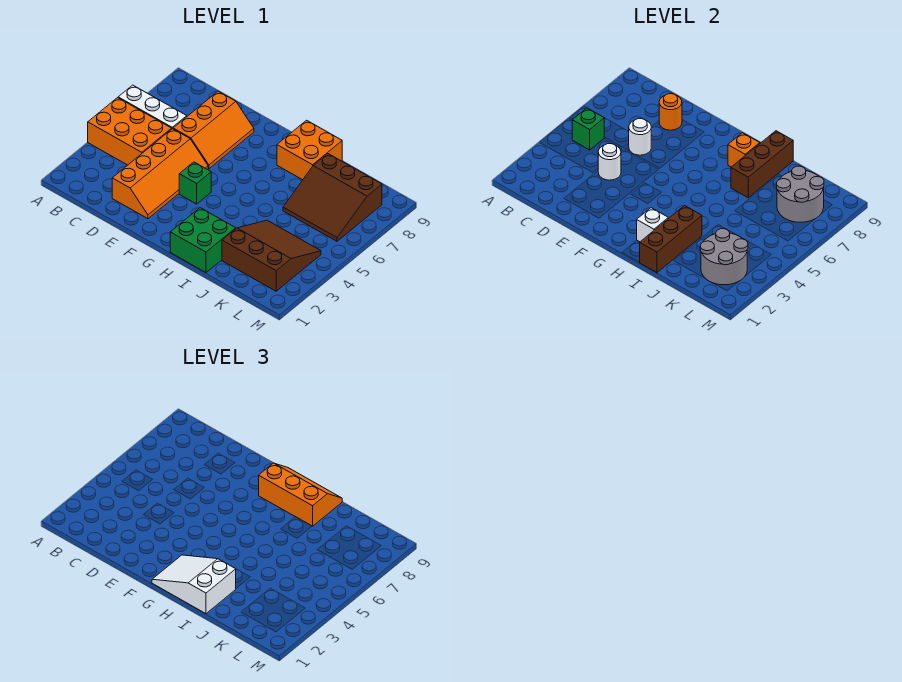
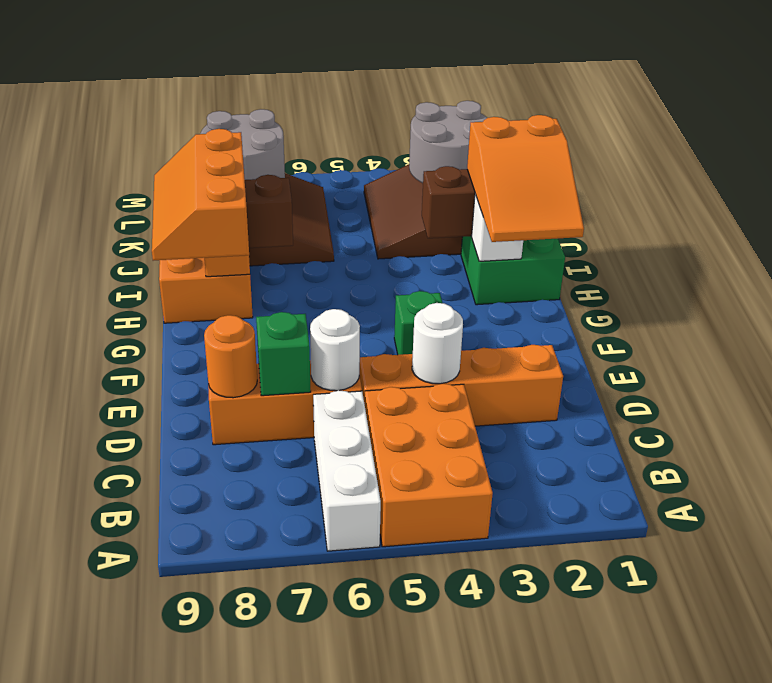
green brick B5 level 2 -> green brick D7 level 2
white slope G1:I2 level 3 top I -> orange slope G1:I2 level 3 top I

